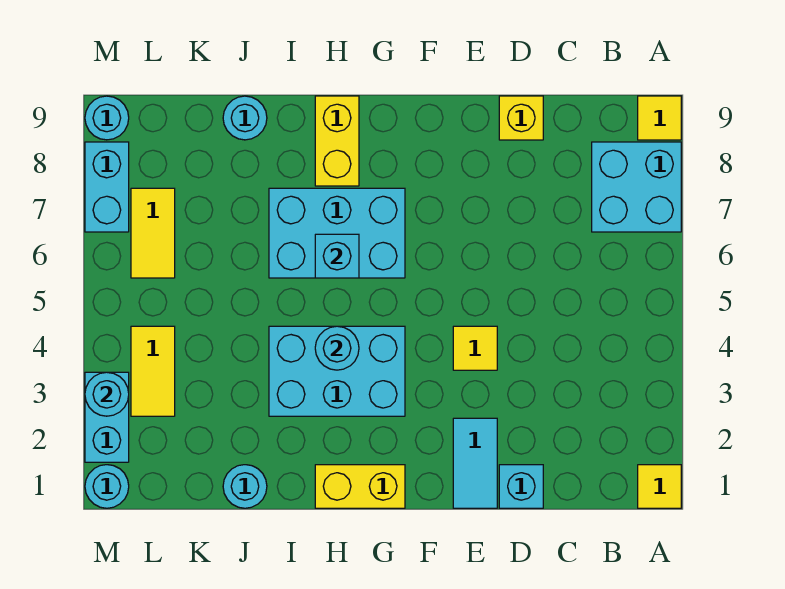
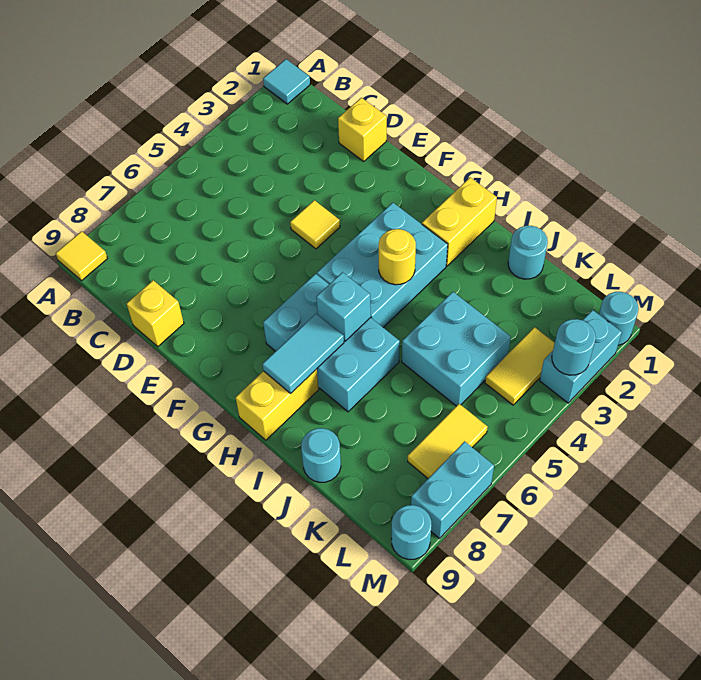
yellow tile A1 level 1 -> cyan tile A1 level 1
cyan brick A7:B8 level 1 -> cyan brick J4:K5 level 1
cyan brick D1 level 1 -> yellow brick D1 level 1
cyan tile E1:E2 level 1 -> cyan tile H7:H8 level 2
yellow brick G1:H1 level 1 -> yellow brick H1:H2 level 1
cyan brick G3:I4 level 1 -> cyan brick G3:H5 level 1
cyan round brick H4 level 2 -> yellow round brick H4 level 2

